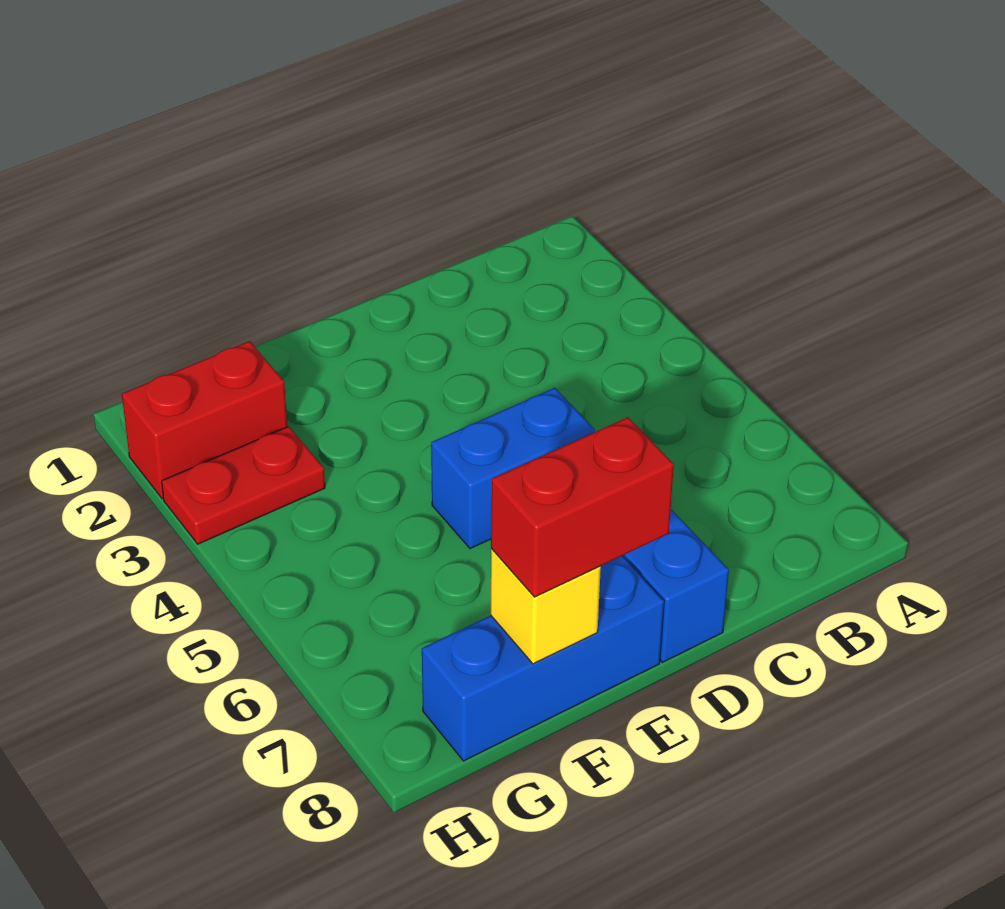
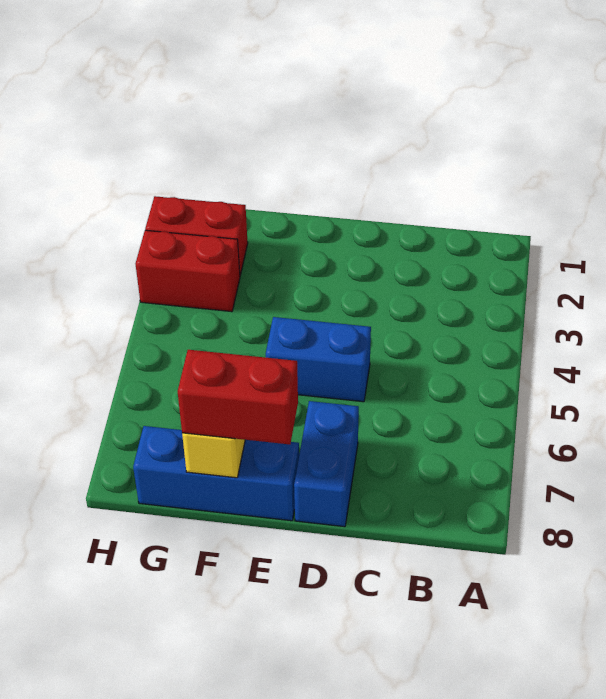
red plate G3:H3 level 1 -> red brick G3:H3 level 1

